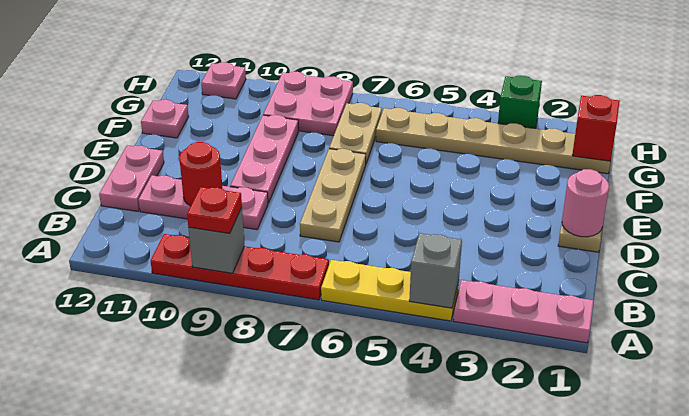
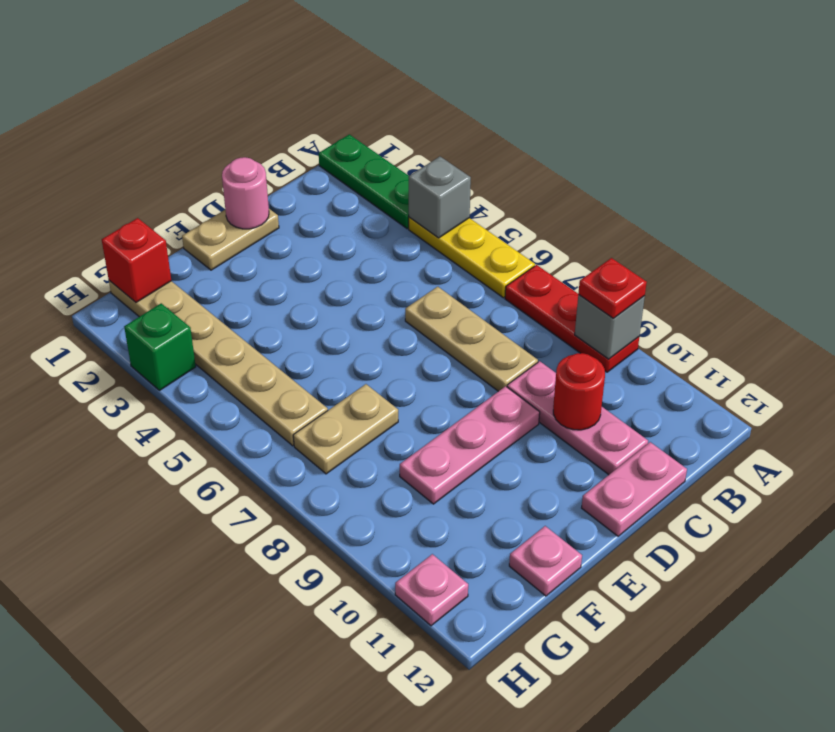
pink plate A1:A3 level 1 -> green plate A1:A3 level 1
red plate A7:A10 level 1 -> red plate A7:A9 level 1
tan plate C7:E7 level 1 -> tan plate C6:C8 level 1
pink plate G8:H9 level 1 -> none

